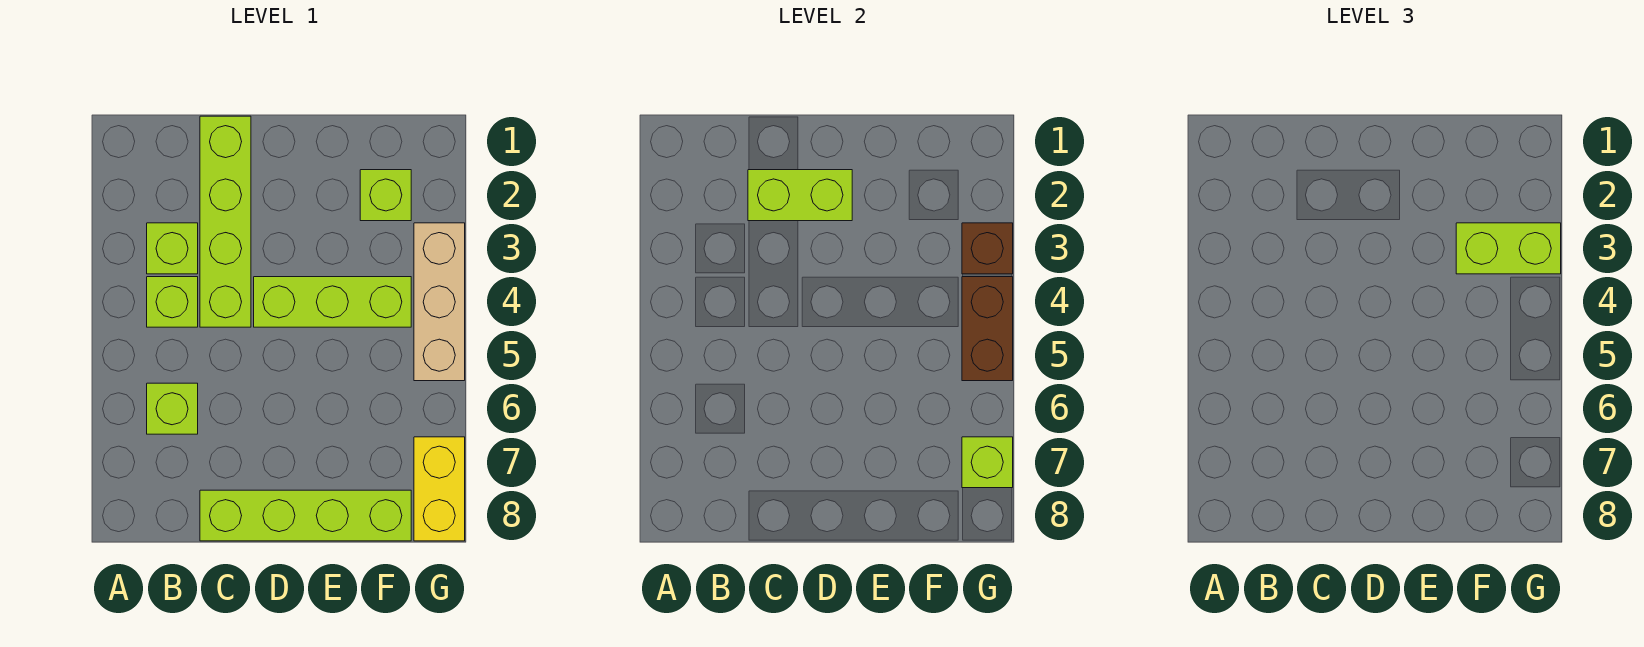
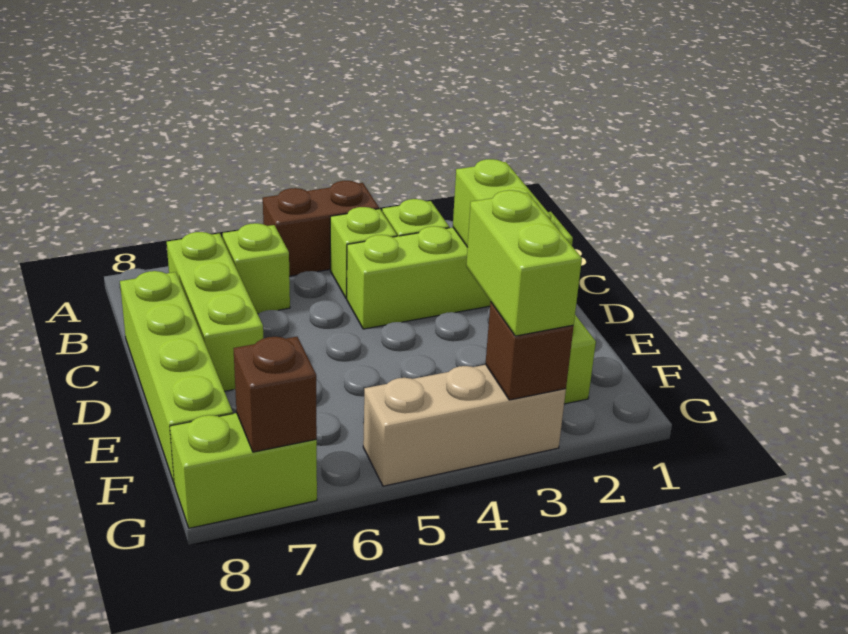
lime brick D4:F4 level 1 -> lime brick B7:D7 level 1
brown brick G4:G5 level 2 -> brown brick A4:A5 level 1
yellow brick G7:G8 level 1 -> lime brick G7:G8 level 1
lime brick G7 level 2 -> brown brick G7 level 2

